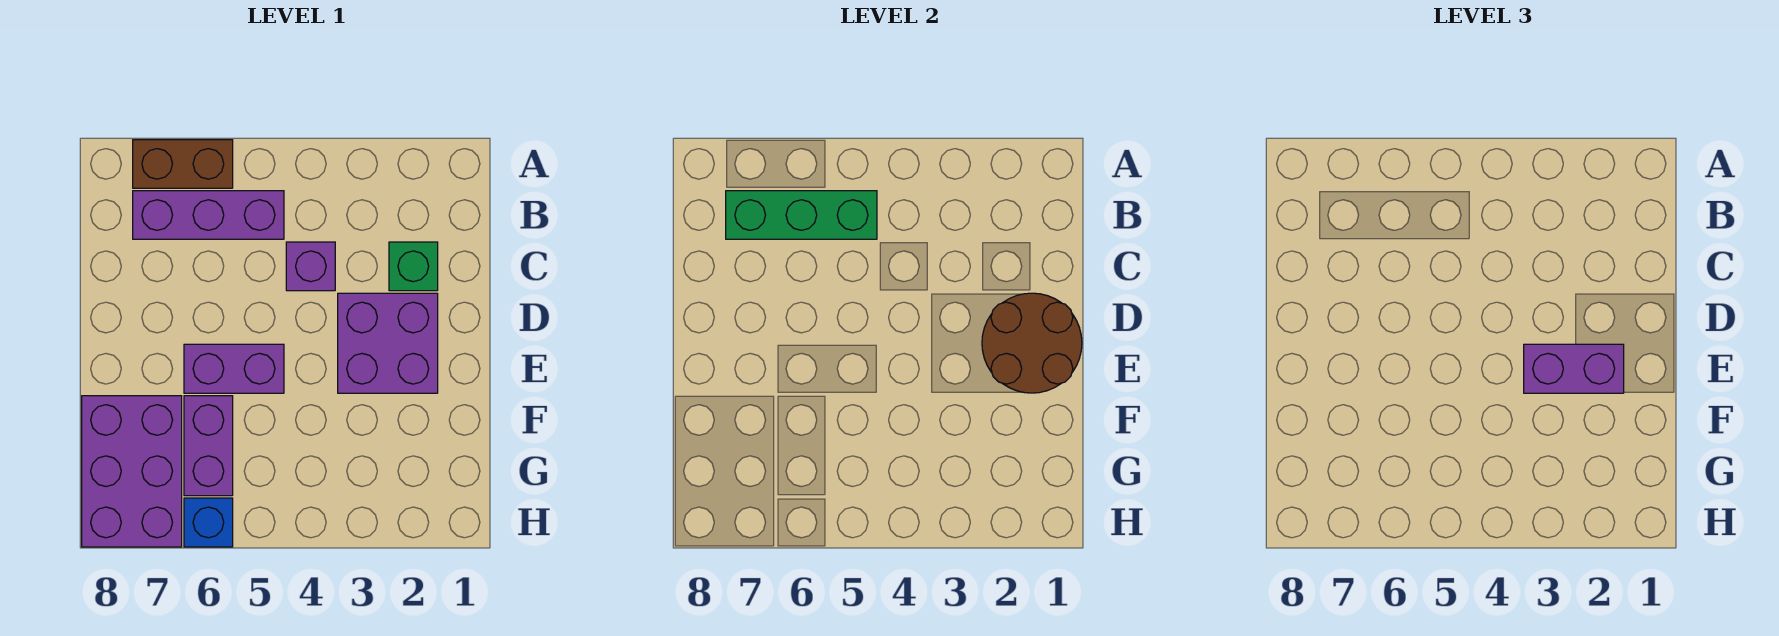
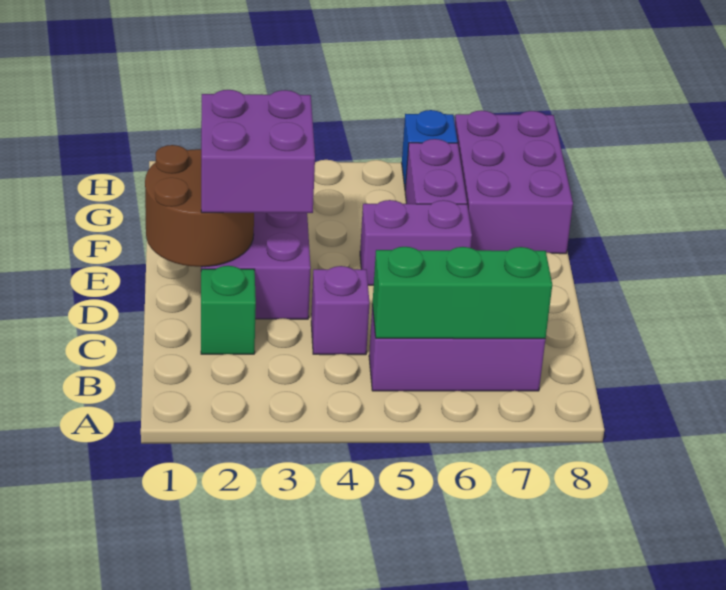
brown brick A6:A7 level 1 -> none
purple brick E2:E3 level 3 -> purple brick D2:E3 level 3

